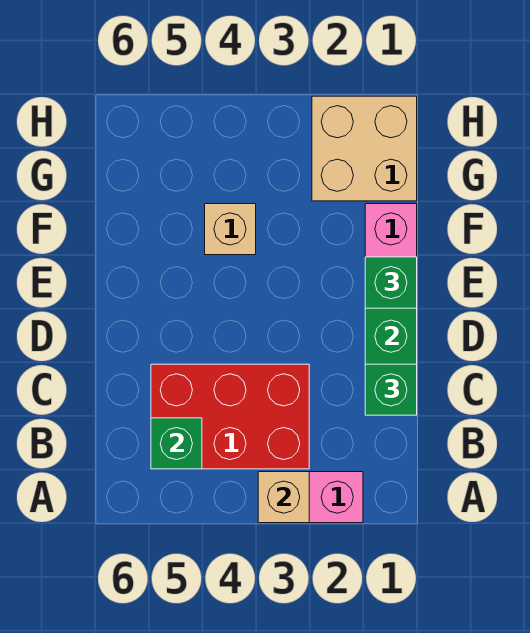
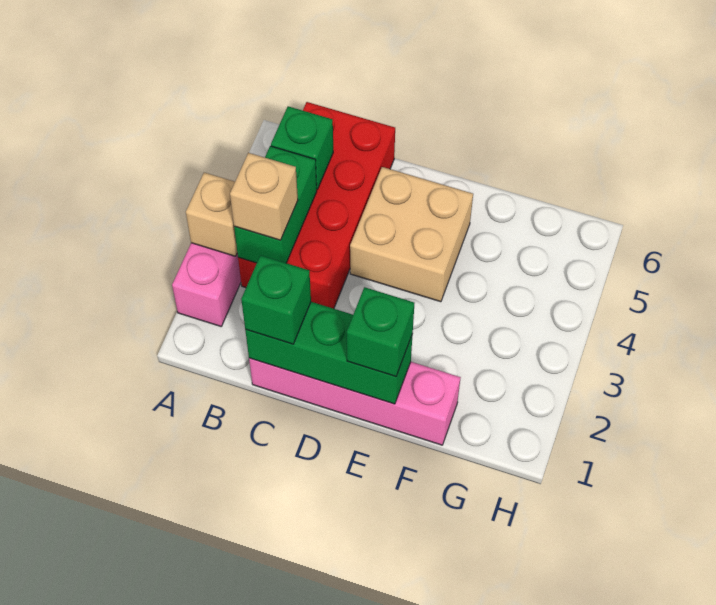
red brick B3:C5 level 1 -> red brick B3:C6 level 1
none -> green brick B3:B4 level 2
tan brick F4 level 1 -> tan brick B3 level 3
tan brick G1:H2 level 1 -> tan brick D4:E5 level 1

